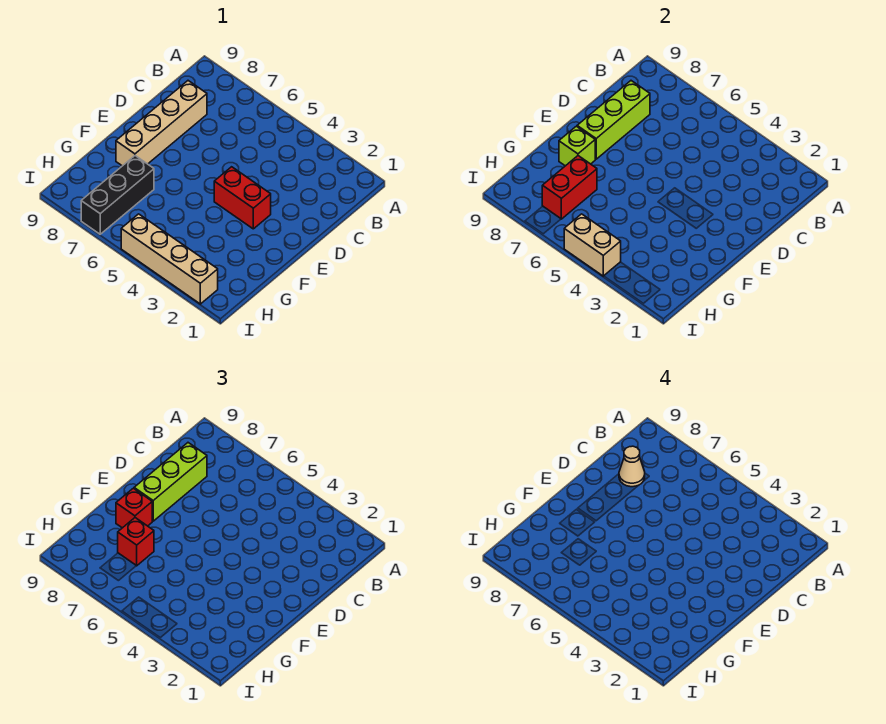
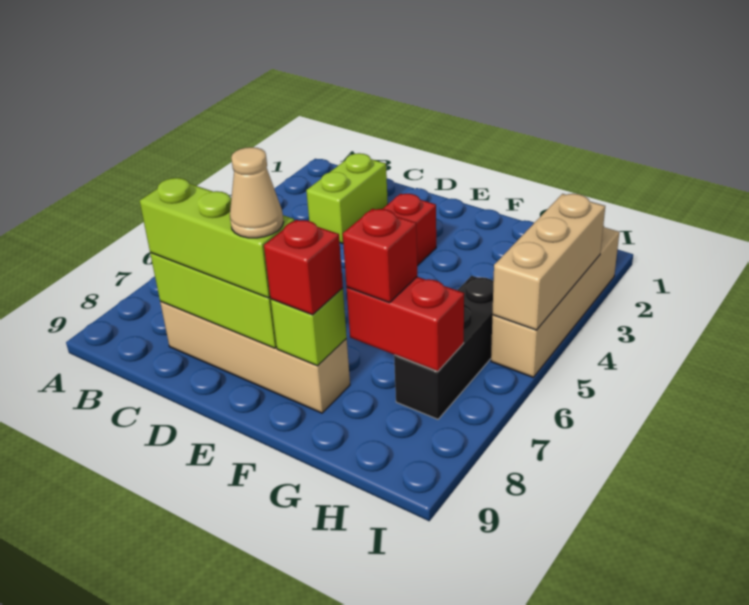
none -> lime brick C2:C3 level 1
tan cone C8 level 4 -> tan cone E8 level 4
black brick G7:I7 level 1 -> black brick H5:H7 level 1
tan brick I4:I5 level 2 -> tan brick I3:I5 level 2

